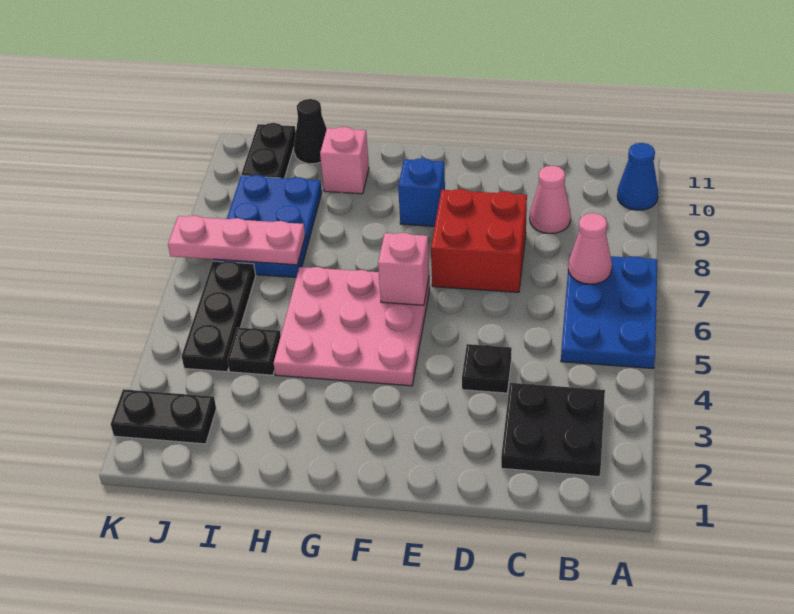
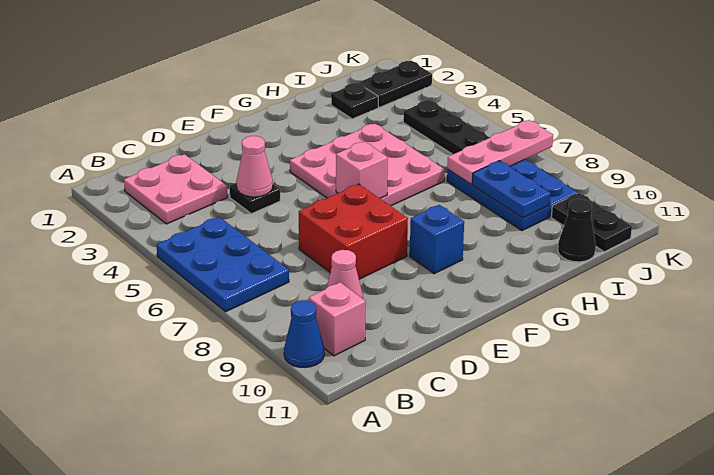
black plate B2:C3 level 1 -> pink plate B2:C3 level 1
pink cone B7 level 2 -> pink cone D4 level 2
pink brick H10 level 1 -> pink brick B10 level 1
black plate I4 level 1 -> black plate I2 level 1
none -> blue plate I8:I9 level 2

